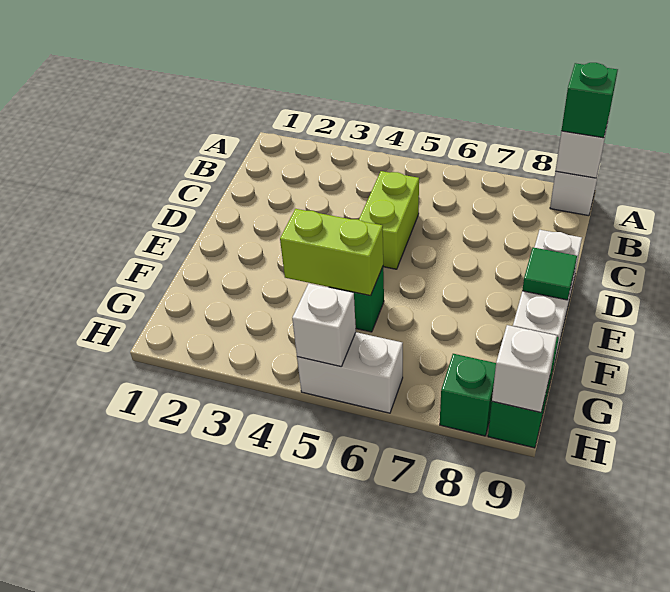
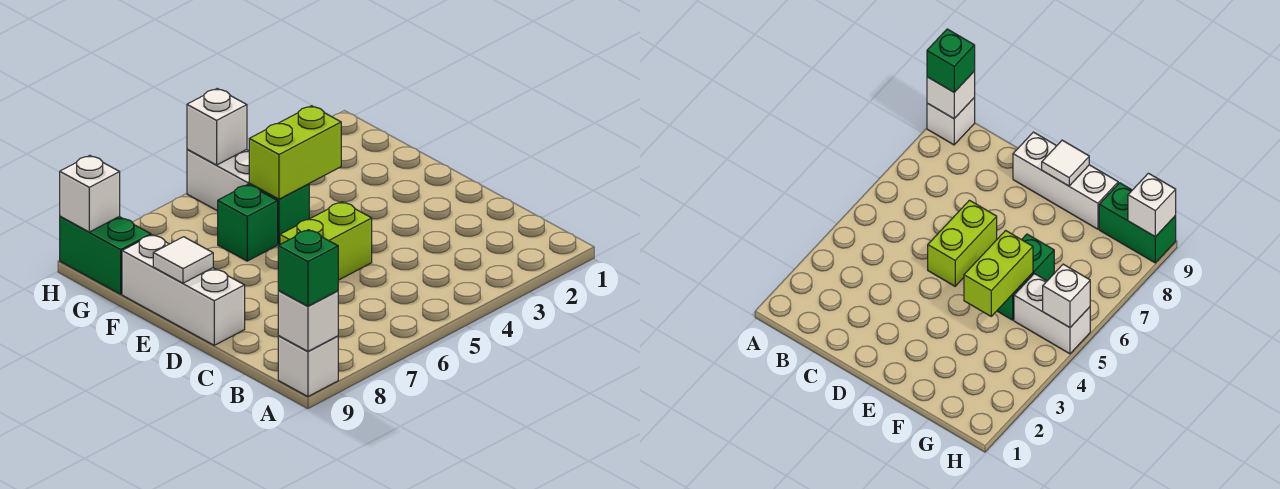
lime brick C5:D5 level 1 -> lime brick D5:D6 level 1
green tile E9 level 2 -> white tile E9 level 2
white brick H5:H6 level 1 -> white brick G5:H5 level 1
green brick H8 level 1 -> green brick F6 level 1

